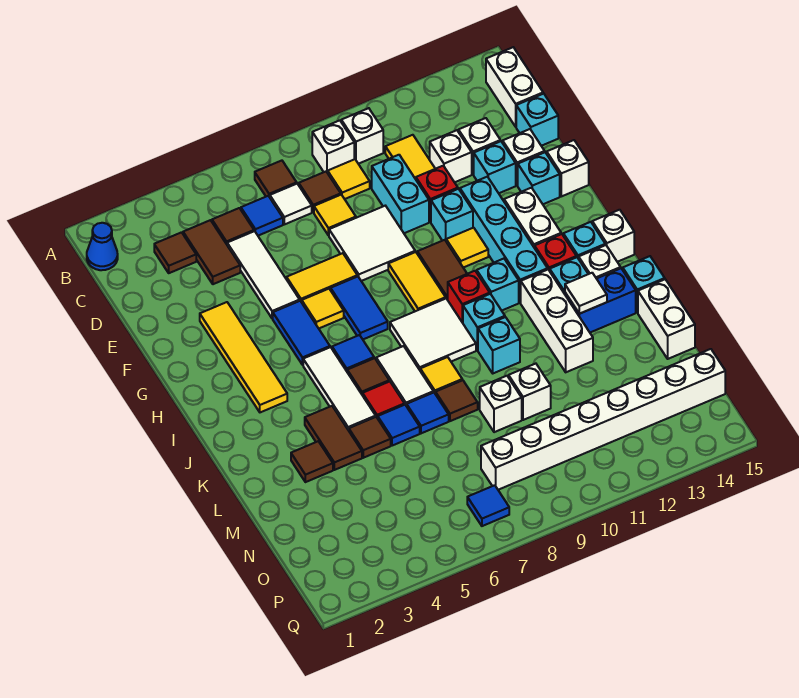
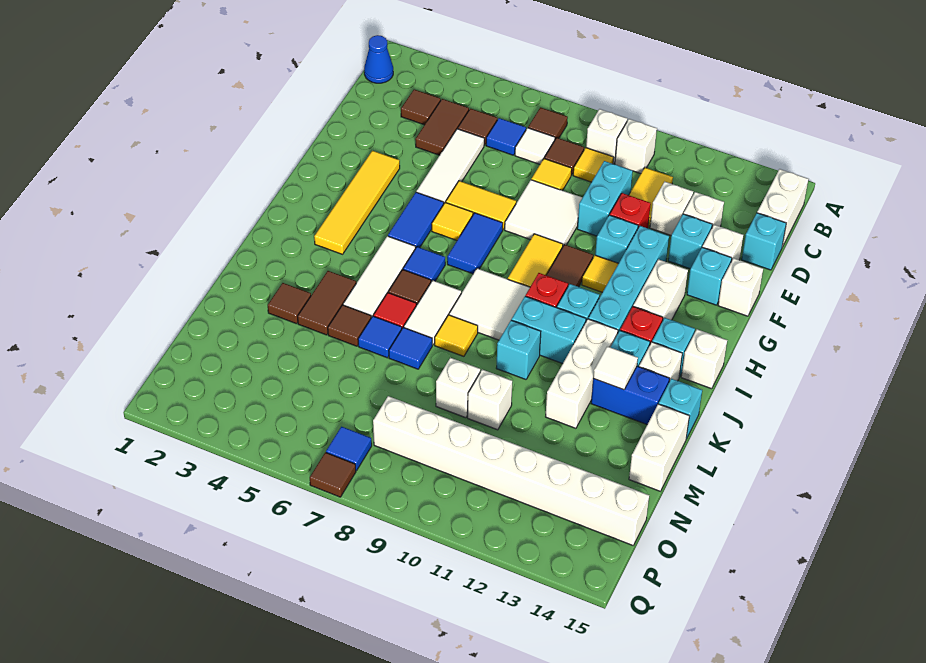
cyan brick J10 level 1 -> cyan brick J10:J11 level 1
brown tile L8 level 1 -> brown tile Q7 level 1

